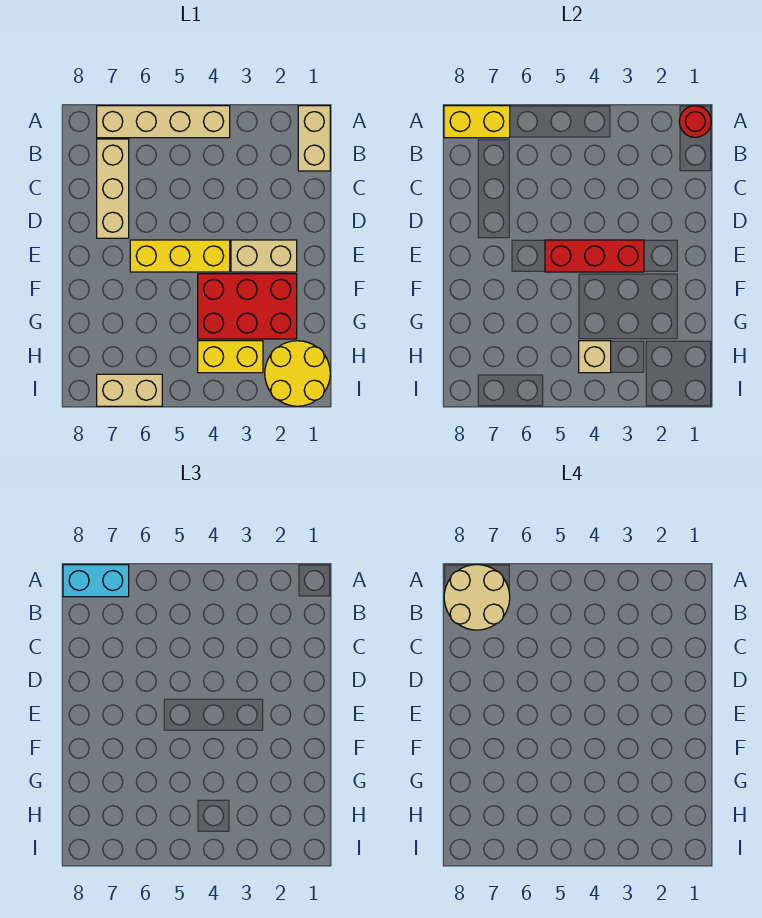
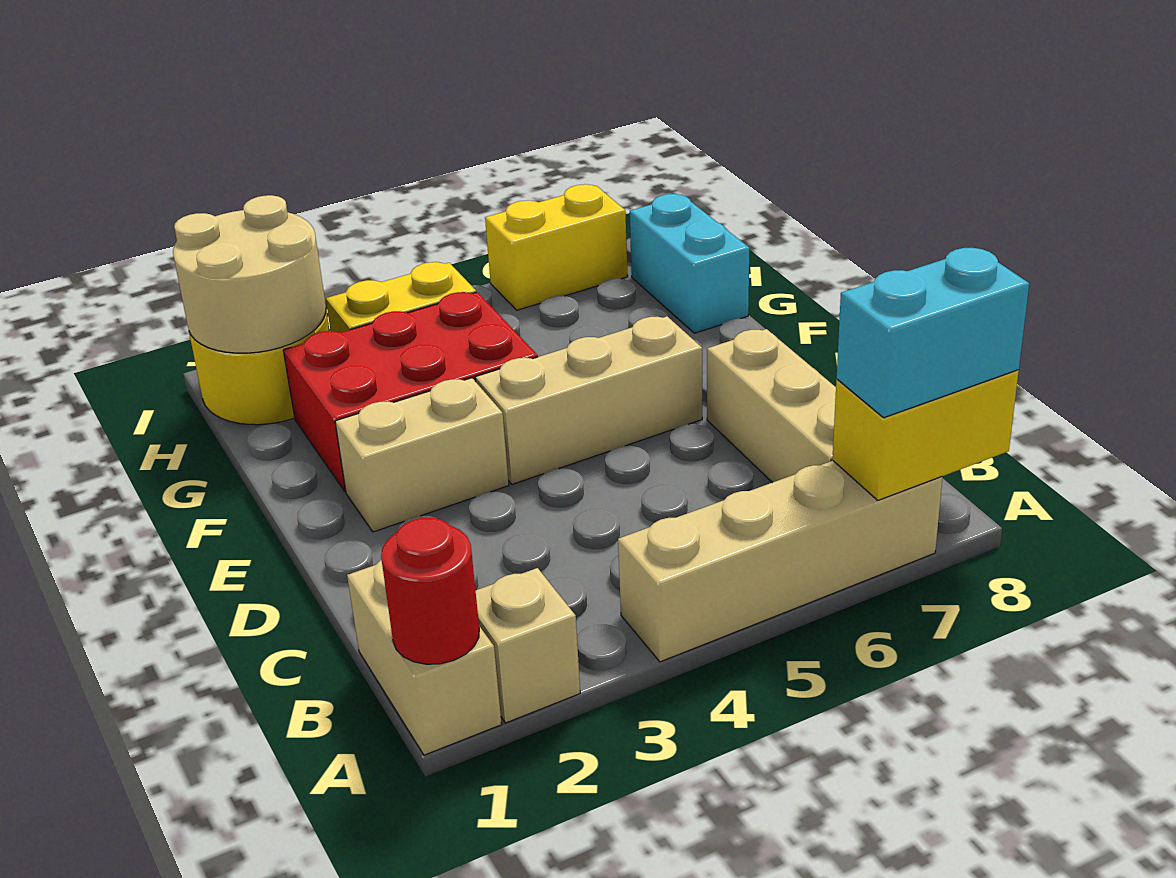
tan round brick A7:B8 level 4 -> tan round brick H1:I2 level 2
red brick E3:E5 level 2 -> none
yellow brick E4:E6 level 1 -> tan brick E4:E6 level 1
none -> cyan brick G8:H8 level 1
tan brick H4 level 2 -> tan brick A2 level 1
tan brick I6:I7 level 1 -> yellow brick I6:I7 level 1

